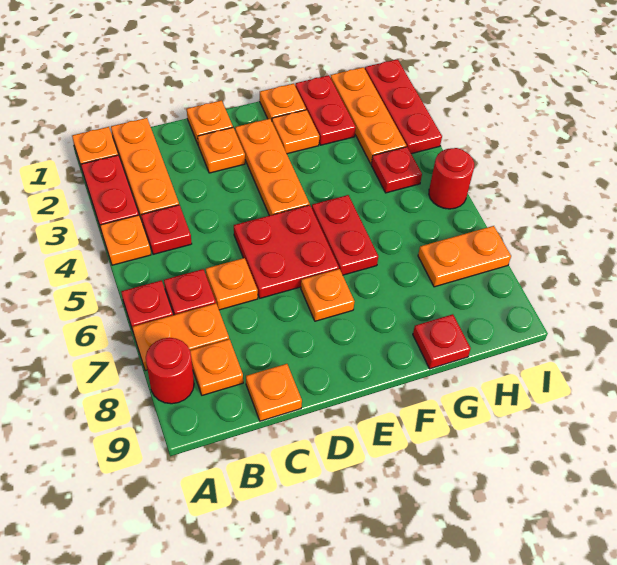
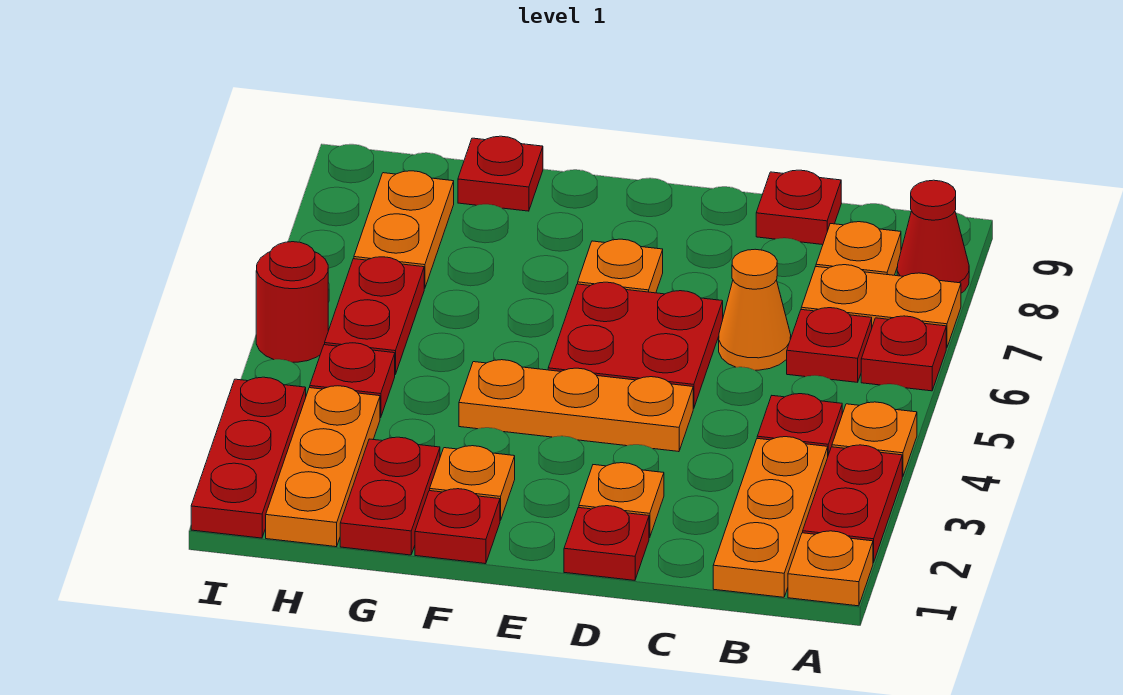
red round brick A8 level 1 -> red cone A8 level 1
orange plate C6 level 1 -> orange cone C6 level 1
orange plate C9 level 1 -> red plate C9 level 1
orange plate D1 level 1 -> red plate D1 level 1
orange plate E2:E4 level 1 -> orange plate D4:F4 level 1
orange plate F1 level 1 -> red plate F1 level 1
red plate F5:F6 level 1 -> red plate H5:H6 level 1
orange plate H7:I7 level 1 -> orange plate H7:H8 level 1

